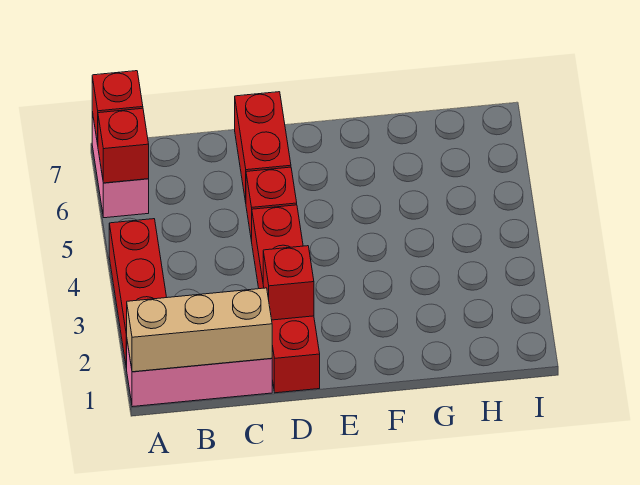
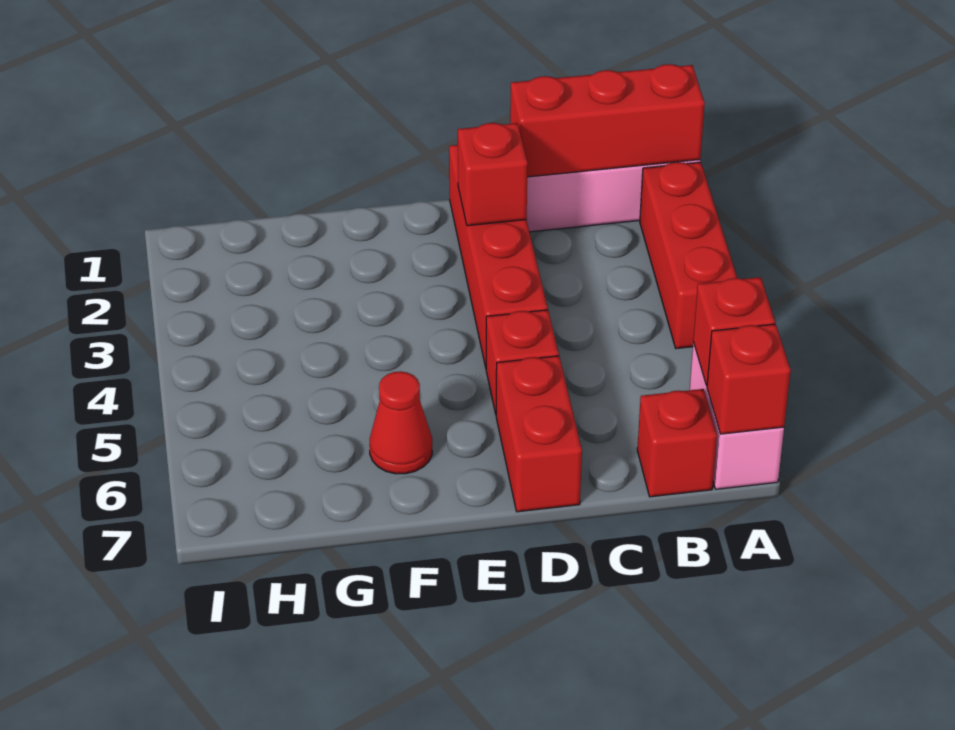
tan brick A1:C1 level 2 -> red brick A1:C1 level 2
none -> red brick B7 level 1
none -> red cone F6 level 1

